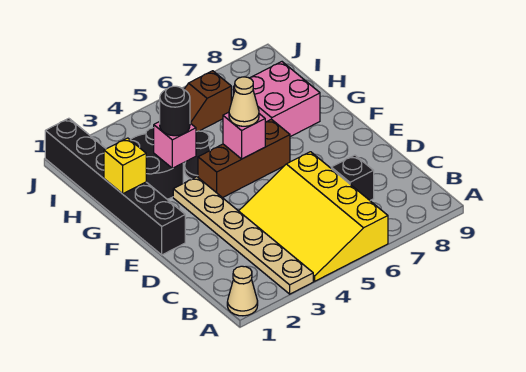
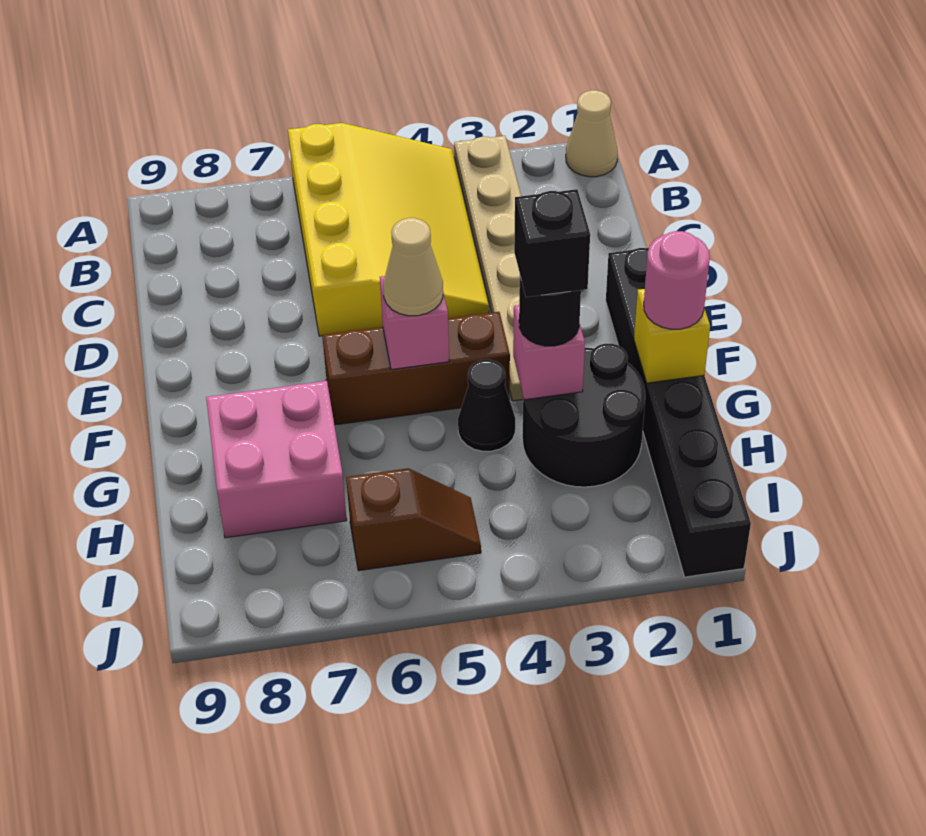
black brick C7 level 1 -> black brick G3 level 4
none -> pink round brick G1 level 3

